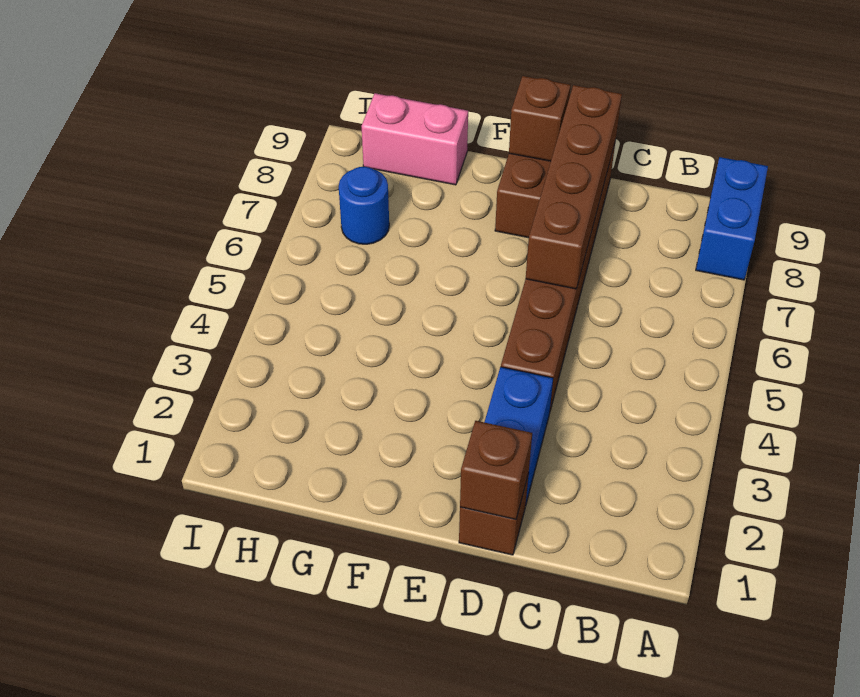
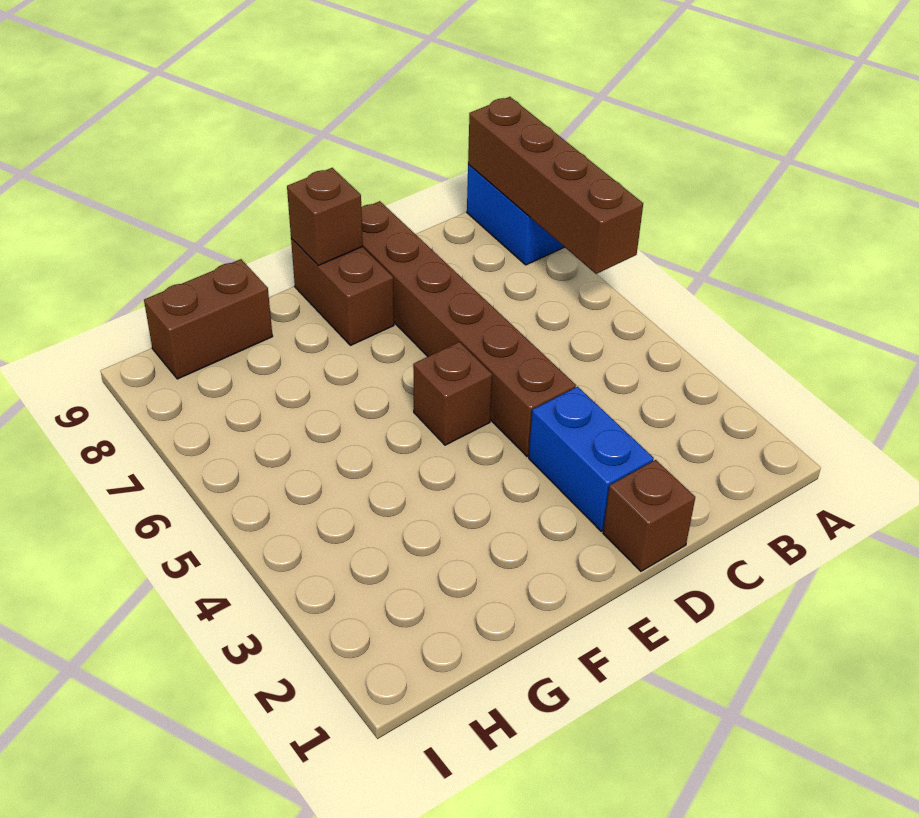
brown brick D1 level 2 -> brown brick E5 level 1
brown brick D6:D9 level 2 -> brown brick A6:A9 level 2
pink brick G9:H9 level 1 -> brown brick G9:H9 level 1
blue round brick H7 level 1 -> none

